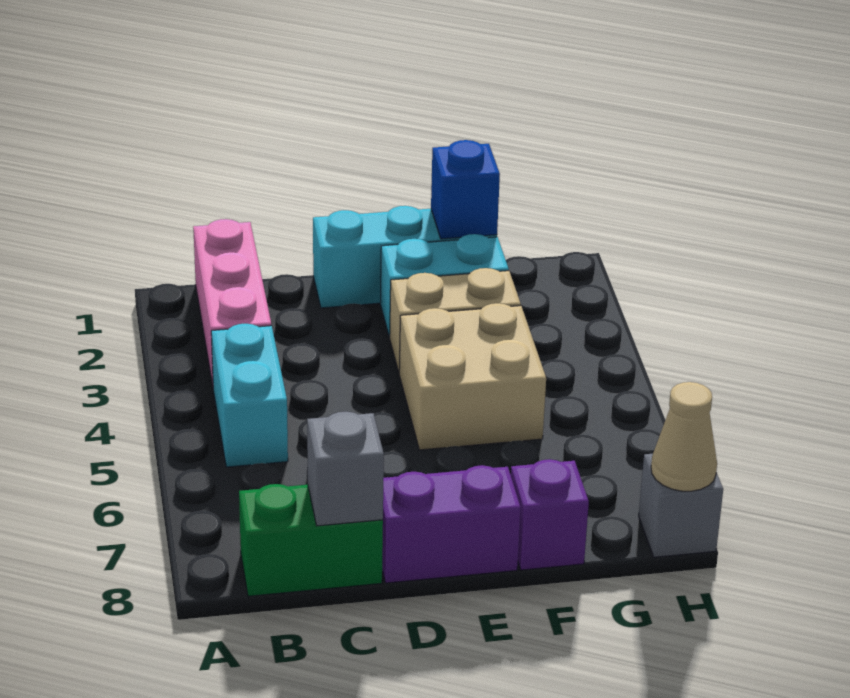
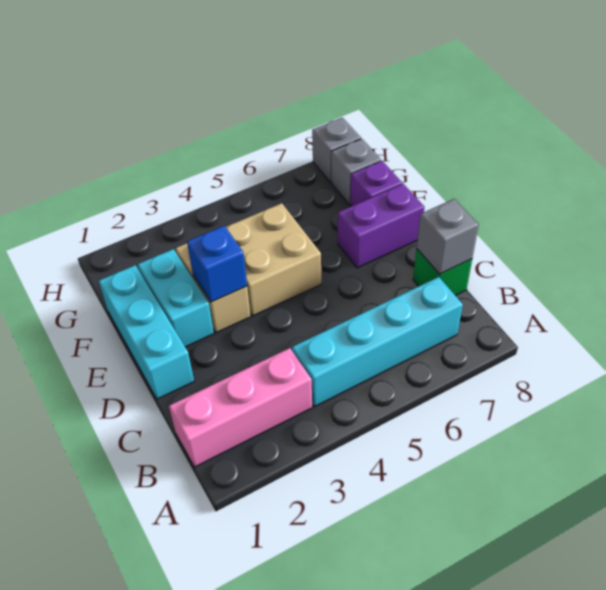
cyan brick B4:B5 level 1 -> cyan brick B4:B7 level 1
green brick B8:C8 level 1 -> green brick C8 level 1
purple brick D8:E8 level 1 -> purple brick E7:E8 level 1
blue brick F1 level 2 -> blue brick E3 level 2
none -> grey brick G8 level 1
tan cone H8 level 2 -> none

